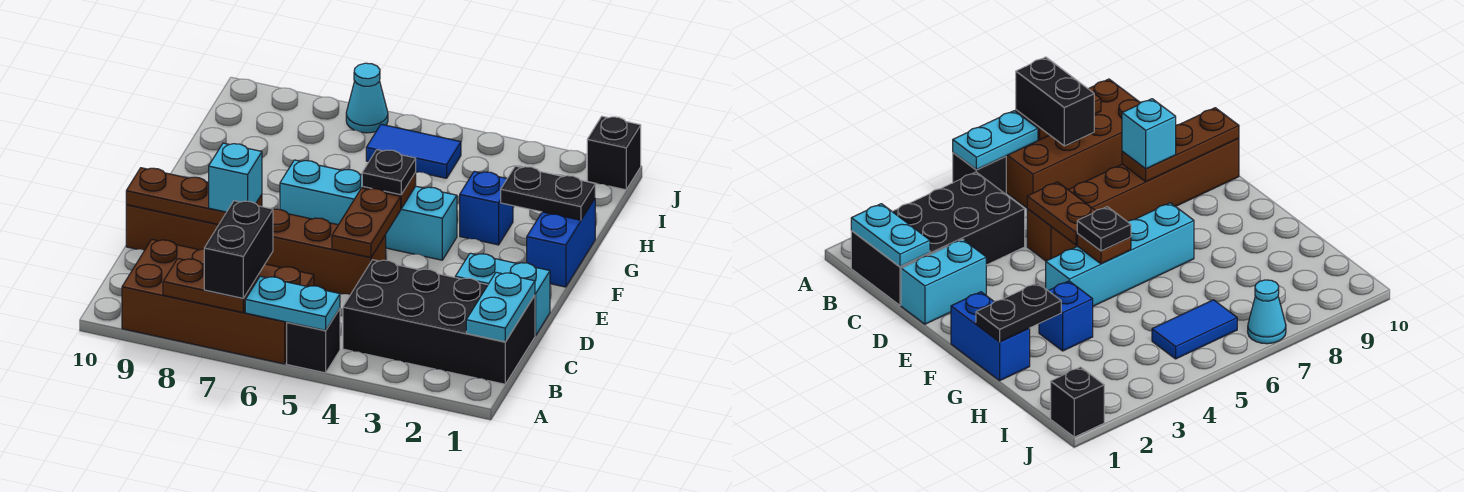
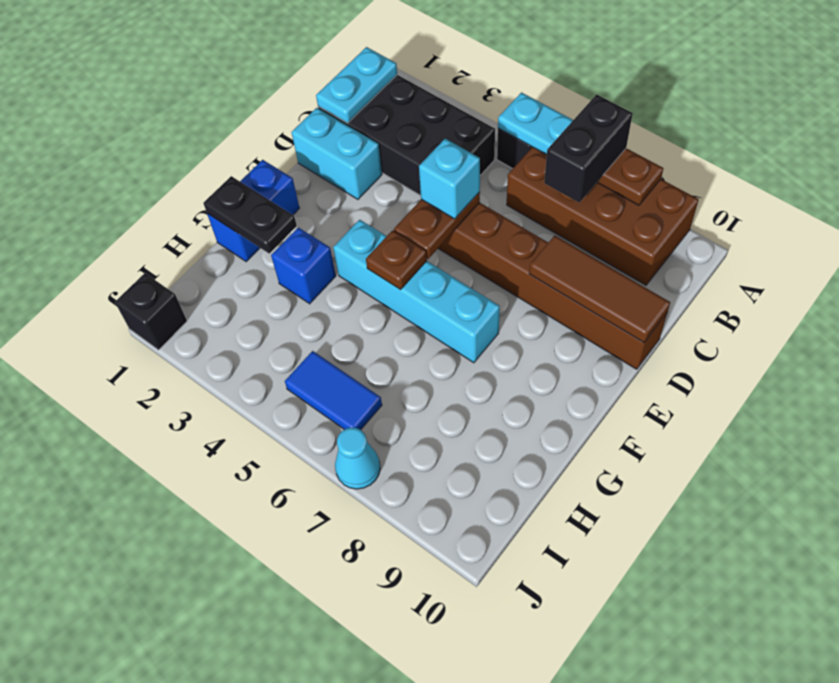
brown plate D8:D10 level 2 -> brown tile D8:D10 level 2
cyan brick D8 level 3 -> cyan brick D5 level 3
black plate F5 level 3 -> none

